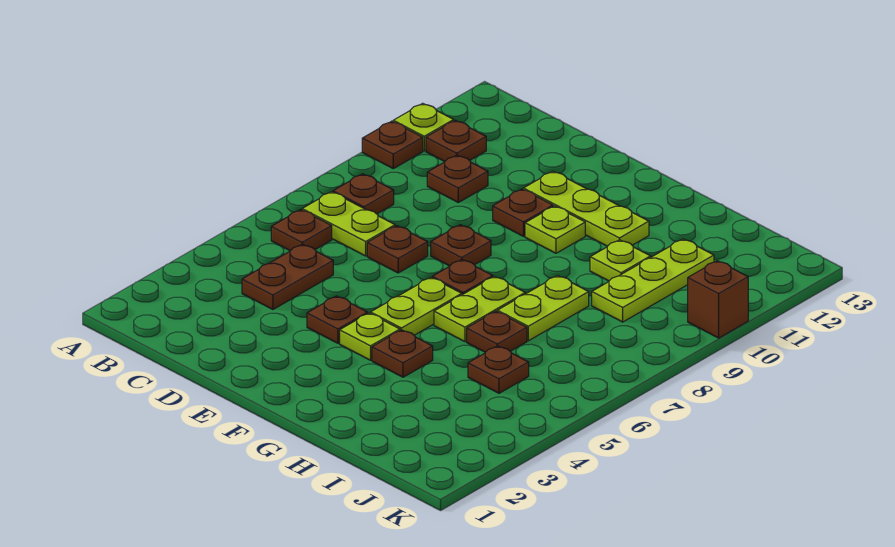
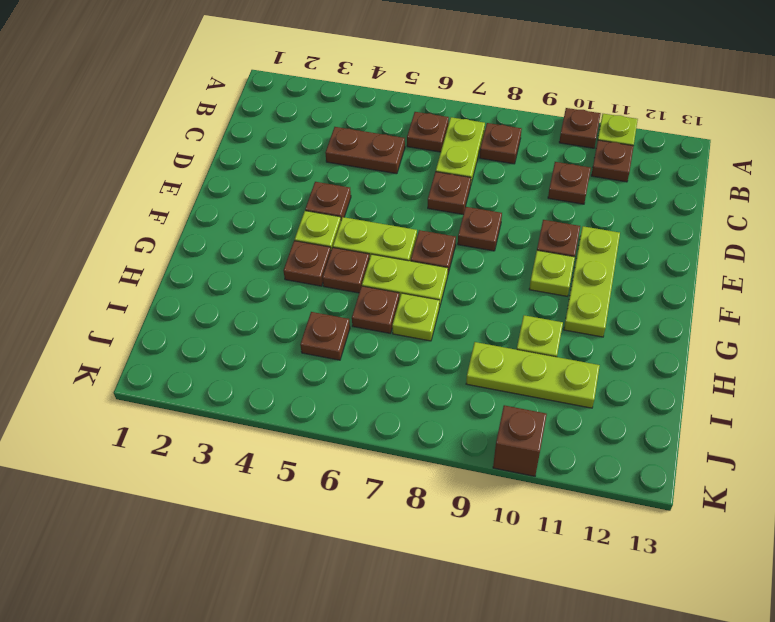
none -> brown plate G5 level 1
lime plate H7:H8 level 1 -> lime plate H7 level 1

